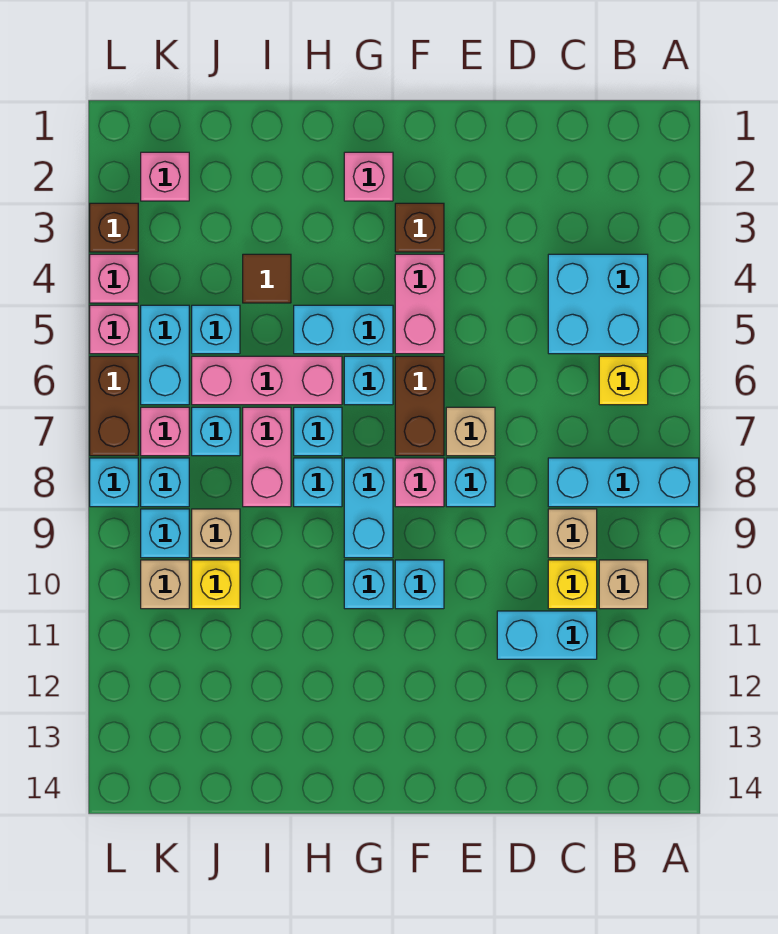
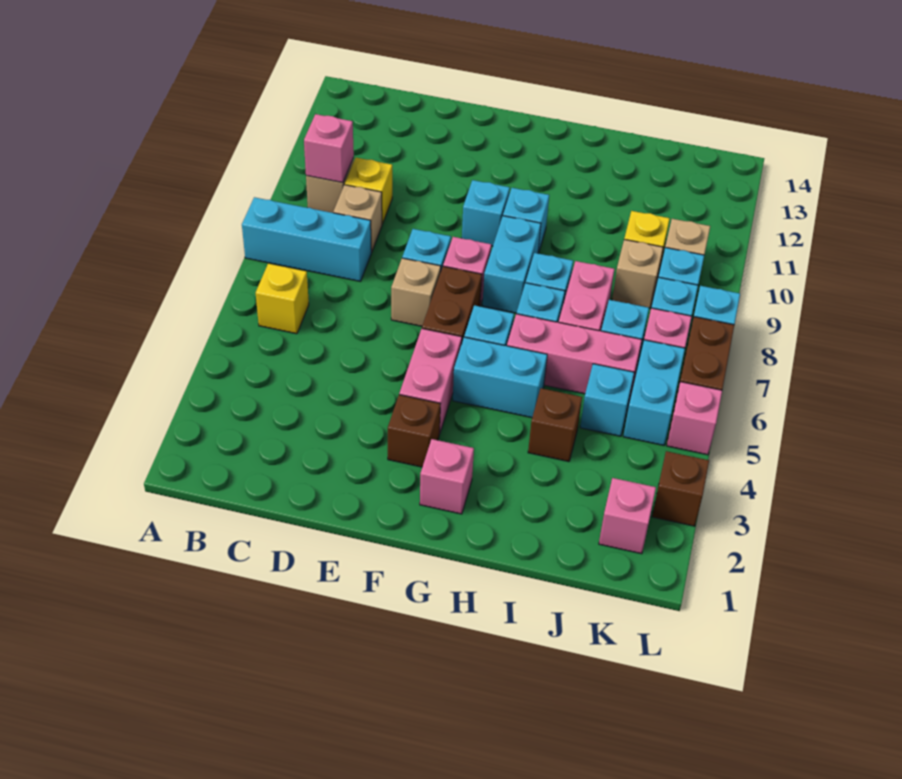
cyan brick B4:C5 level 1 -> none
cyan brick C11:D11 level 1 -> none
brown tile I4 level 1 -> brown brick I4 level 1
pink brick L4 level 1 -> pink brick B10 level 2

